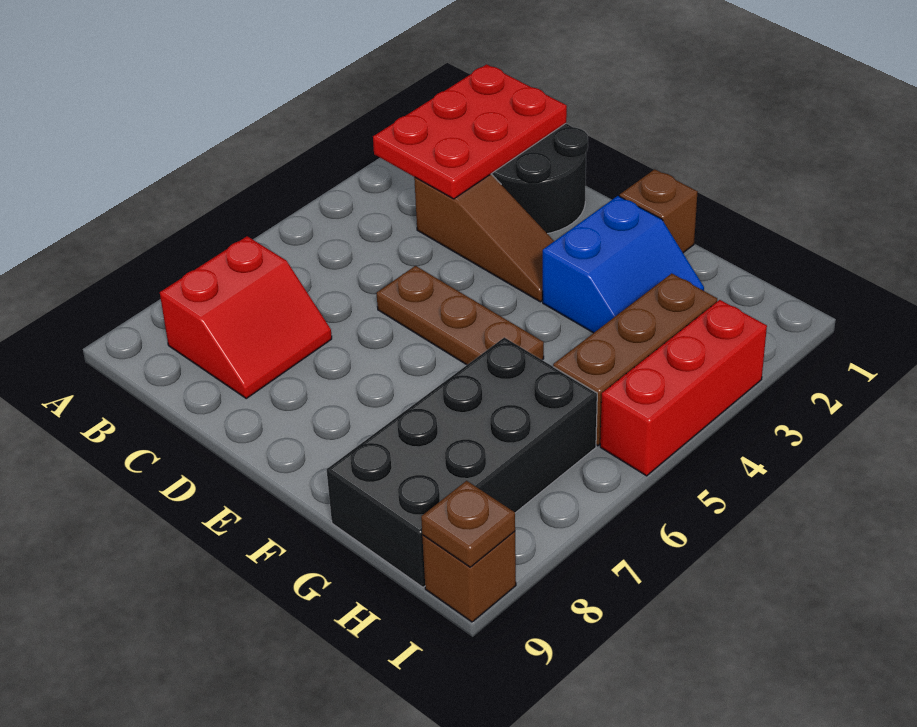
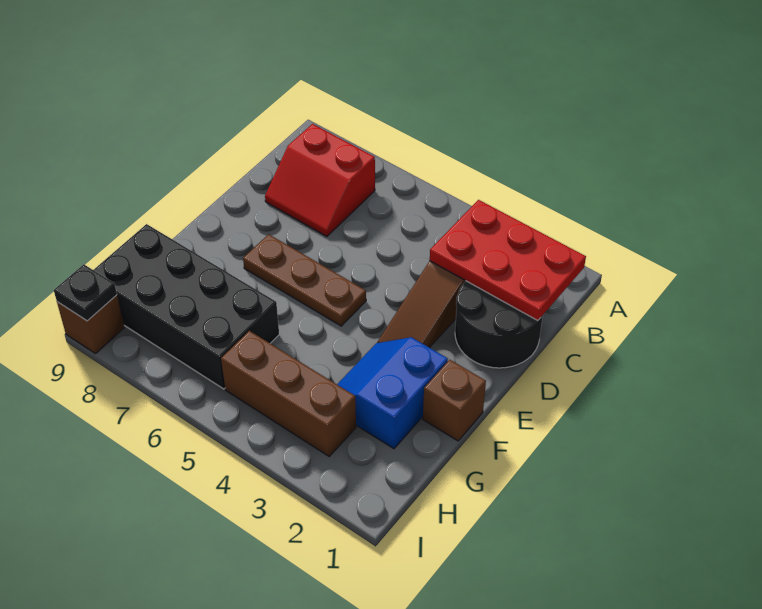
brown plate D5:F5 level 1 -> brown plate E5:E7 level 1
blue slope F2:G3 level 1 top F -> blue slope F2:G3 level 1 top 2
red brick I3:I5 level 1 -> none
brown plate I9 level 2 -> black plate I9 level 2

